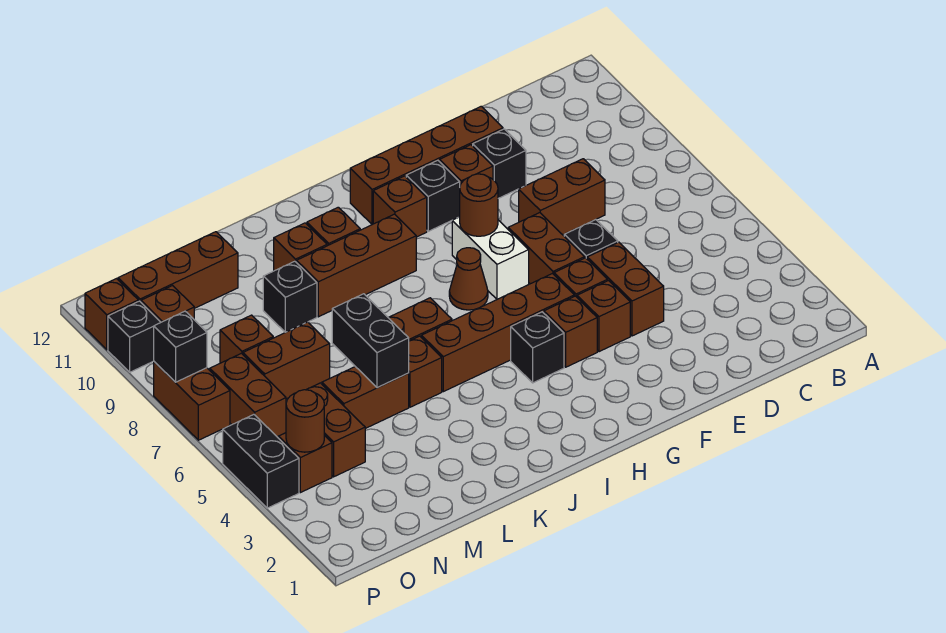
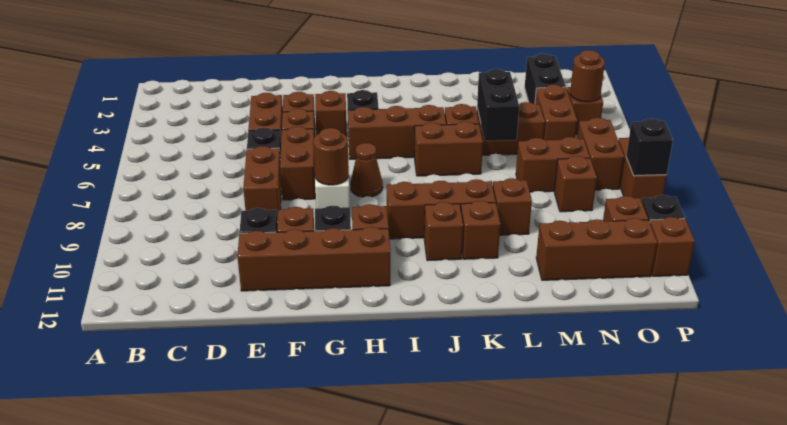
brown brick D8:E8 level 1 -> brown brick E7:E8 level 1
brown brick G5:J5 level 1 -> brown brick H5:J5 level 1
black brick L9 level 1 -> brown brick L9 level 1
black brick P4:P5 level 1 -> black brick N2:N3 level 1

